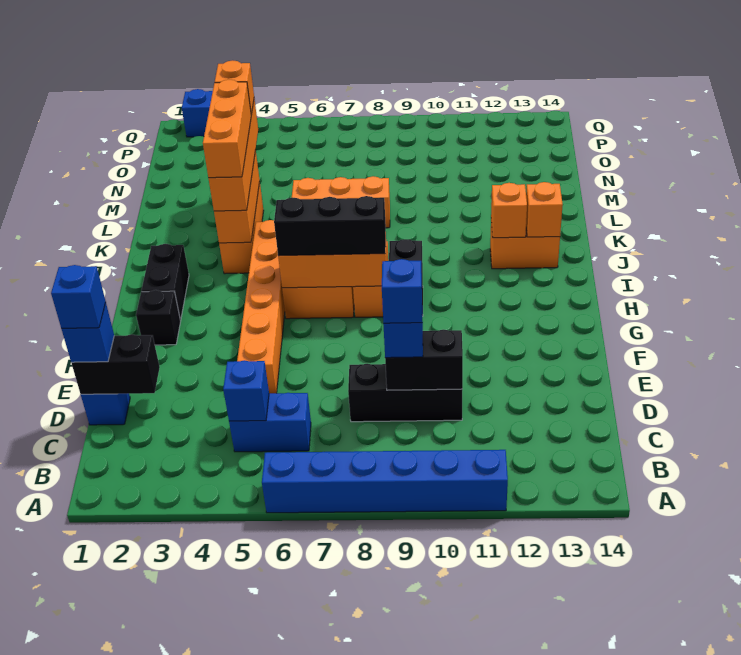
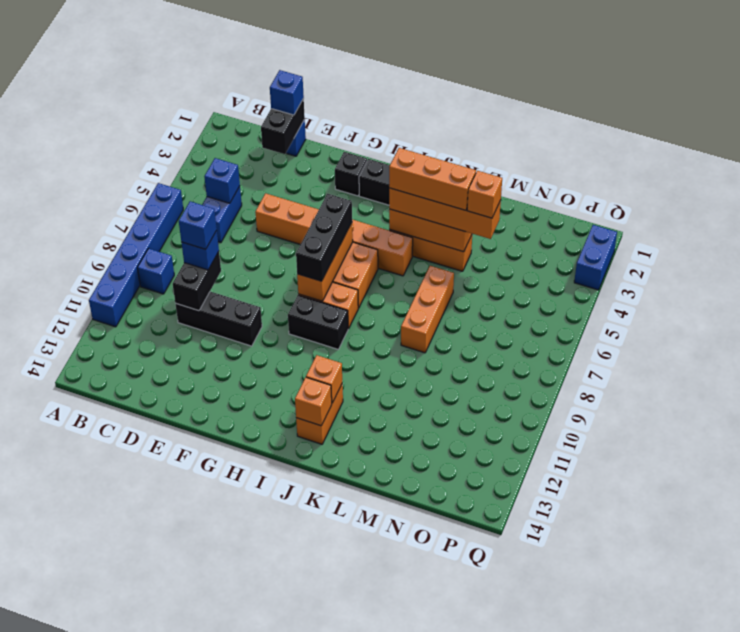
blue brick D1 level 4 -> blue brick B9 level 1
black brick D8:D10 level 1 -> black brick D10:F10 level 1

